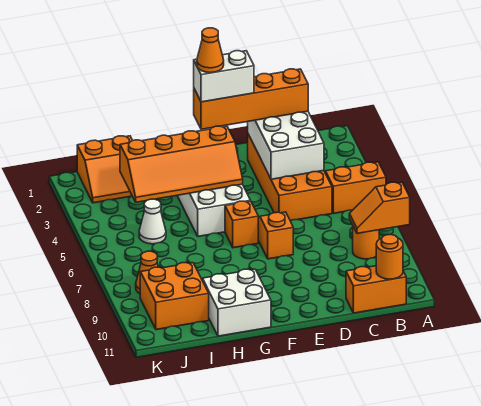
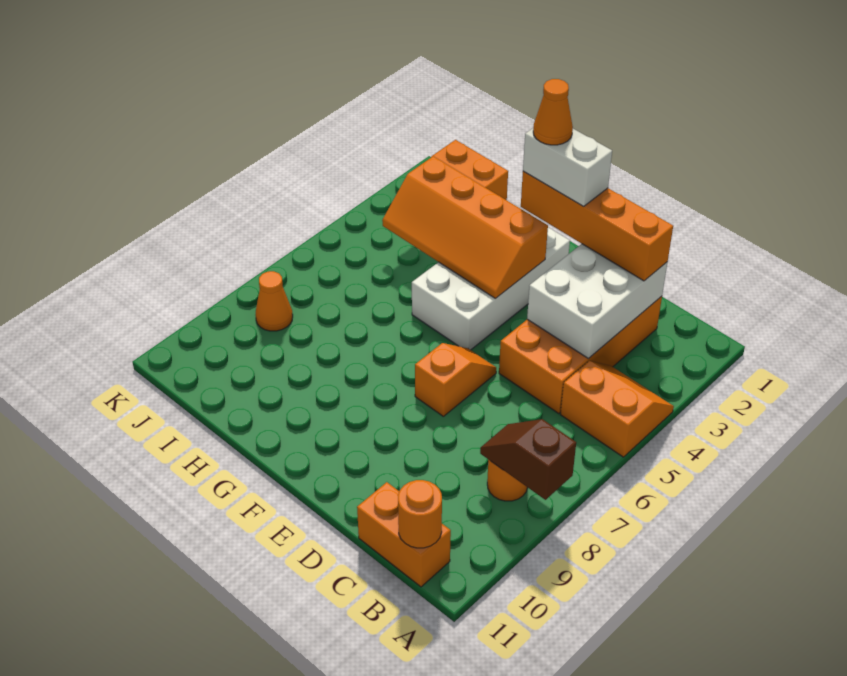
orange slope A8:B8 level 2 top A -> brown slope A8:B8 level 2 top A
orange brick F6 level 1 -> none
white brick G10:H11 level 1 -> none
white cone I5 level 1 -> none
orange brick I9:J10 level 1 -> none

